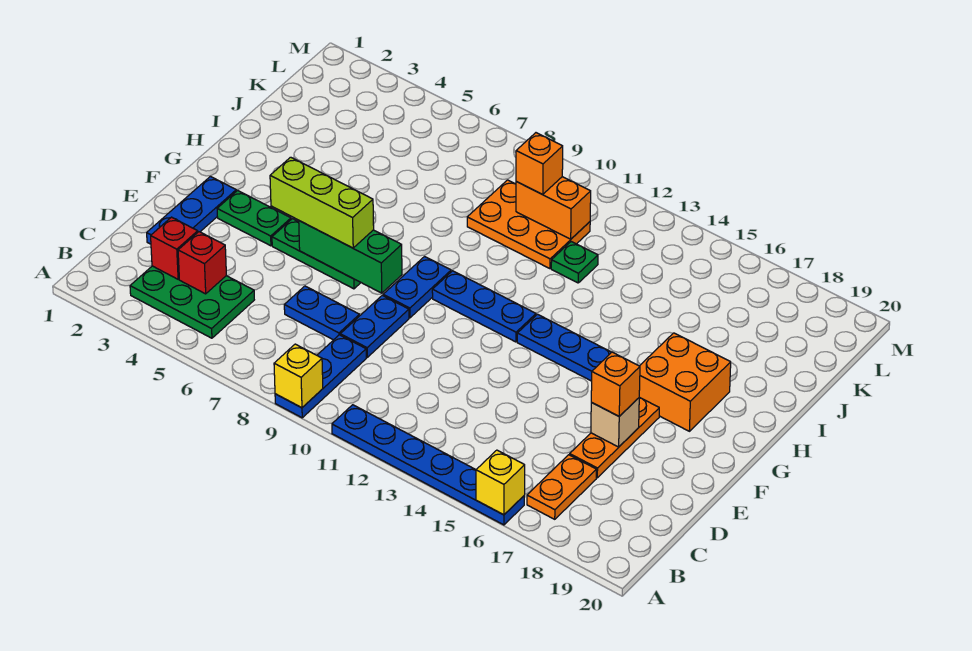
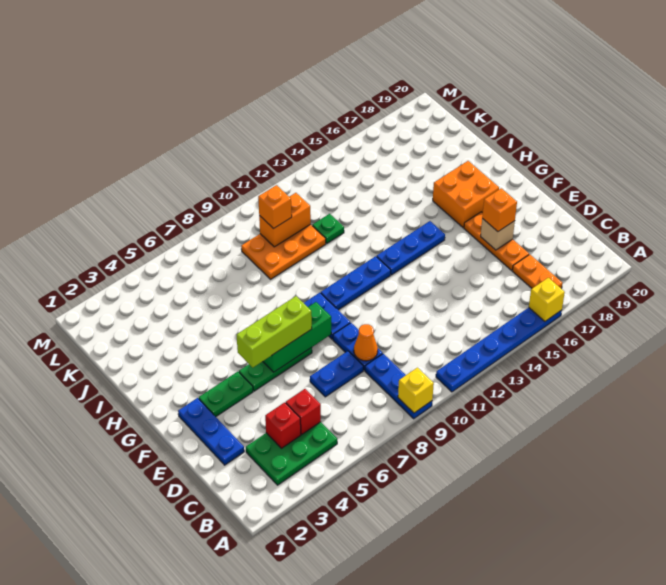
red brick C3 level 2 -> red brick C5 level 2
none -> orange cone D9 level 2

